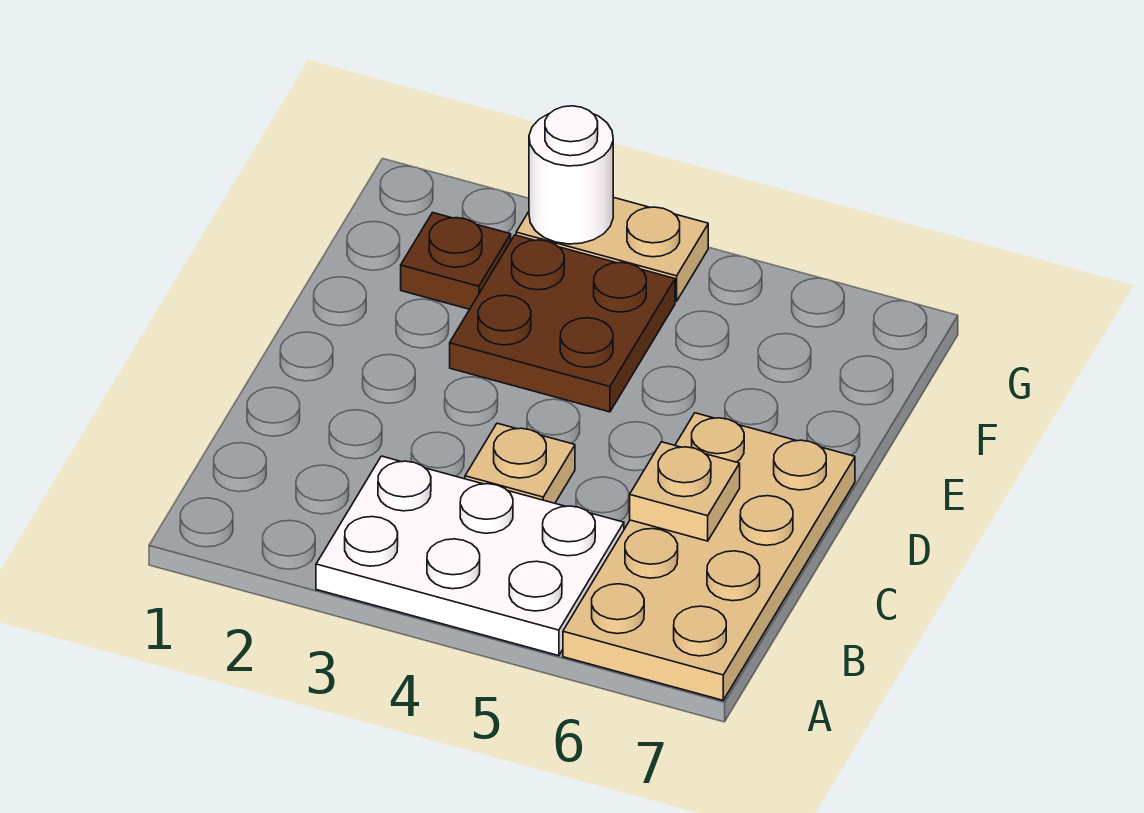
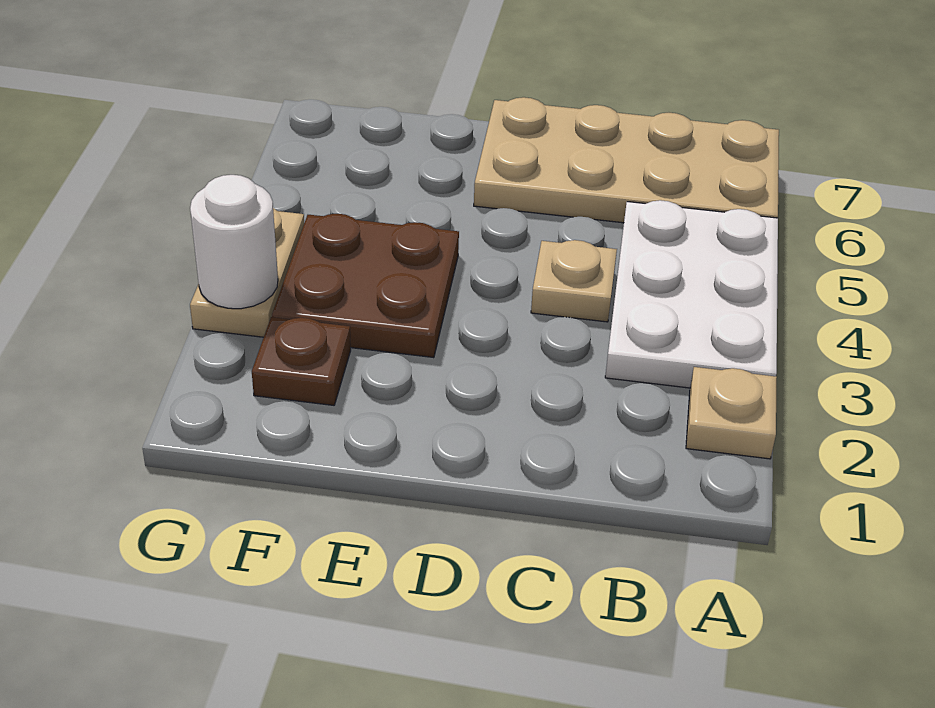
tan plate C6 level 2 -> tan plate A2 level 1

